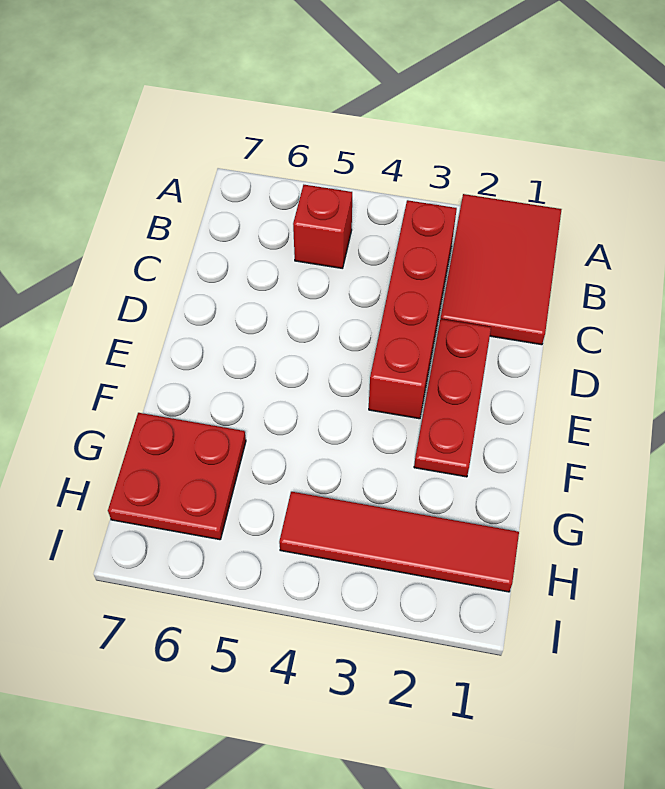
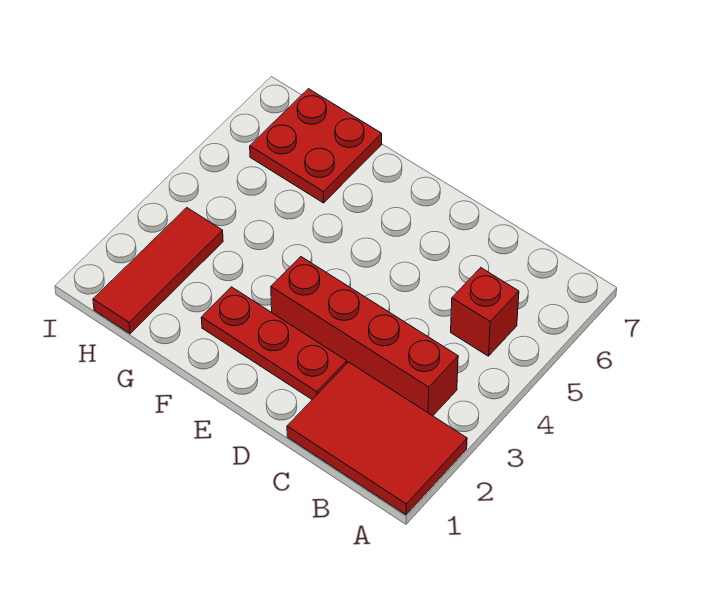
red tile H1:H4 level 1 -> red tile H1:H3 level 1

